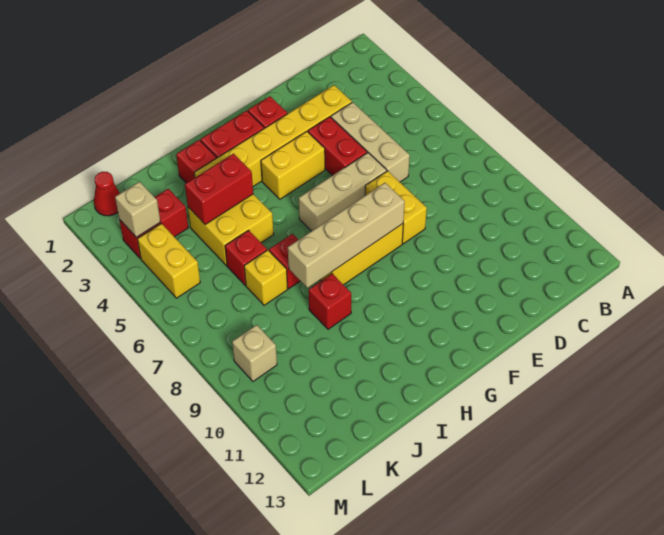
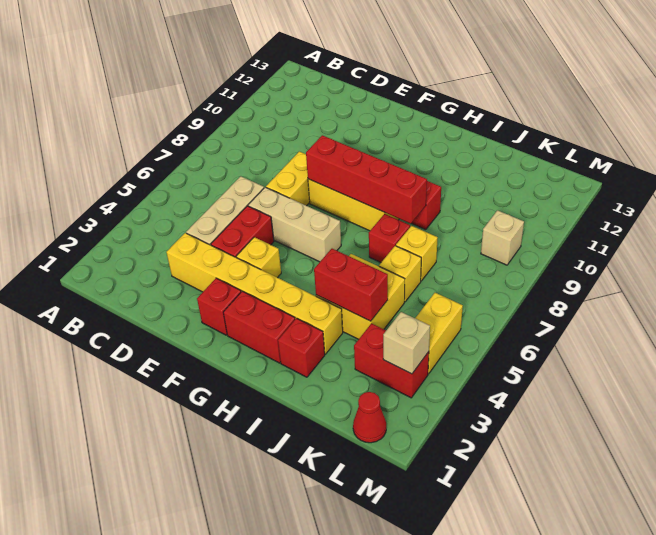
yellow brick F4:G4 level 1 -> yellow brick F4 level 1
tan brick F8:I8 level 2 -> red brick F8:I8 level 2
red brick J6 level 1 -> yellow brick J6 level 1

